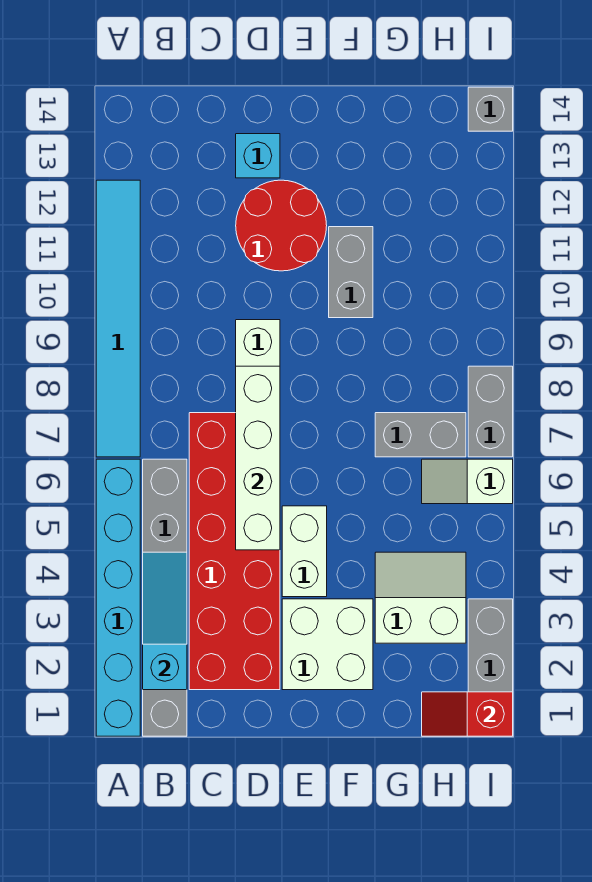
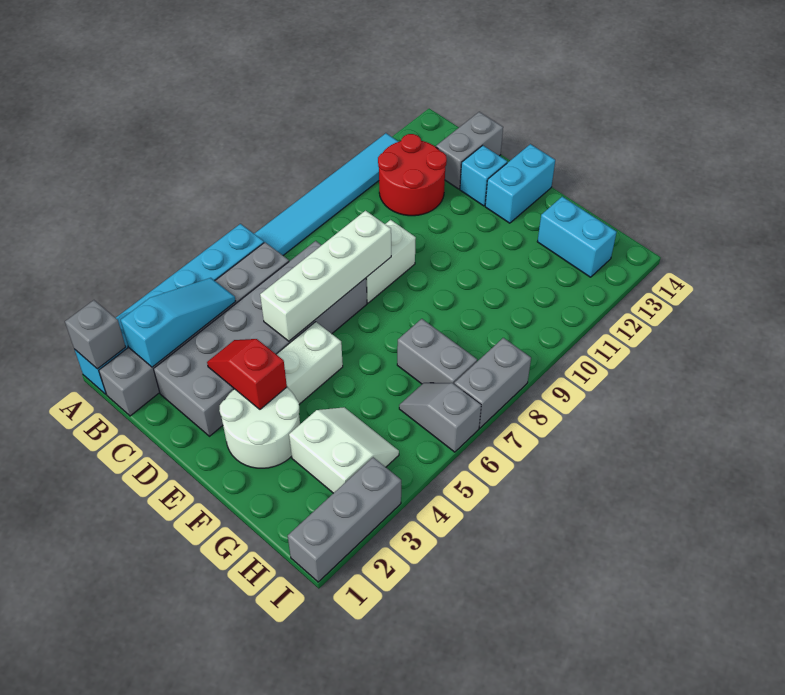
red brick C2:D7 level 1 -> grey brick C2:D7 level 1
red round brick D11:E12 level 1 -> red round brick B11:C12 level 1
white brick E2:F3 level 1 -> white round brick E2:F3 level 1
none -> cyan brick E13:E14 level 1
grey brick F10:F11 level 1 -> grey brick C13:C14 level 1
none -> cyan brick G13:H13 level 1
red slope H1:I1 level 2 top I -> red slope D3:E3 level 2 top E
white slope H6:I6 level 1 top I -> grey slope H6:I6 level 1 top I
grey brick I14 level 1 -> grey brick A1 level 2

